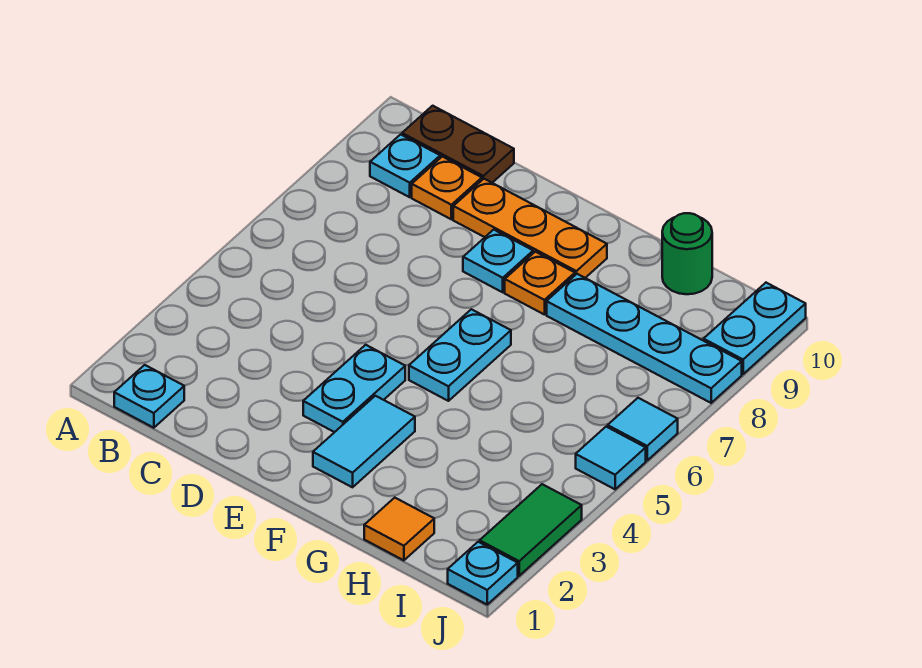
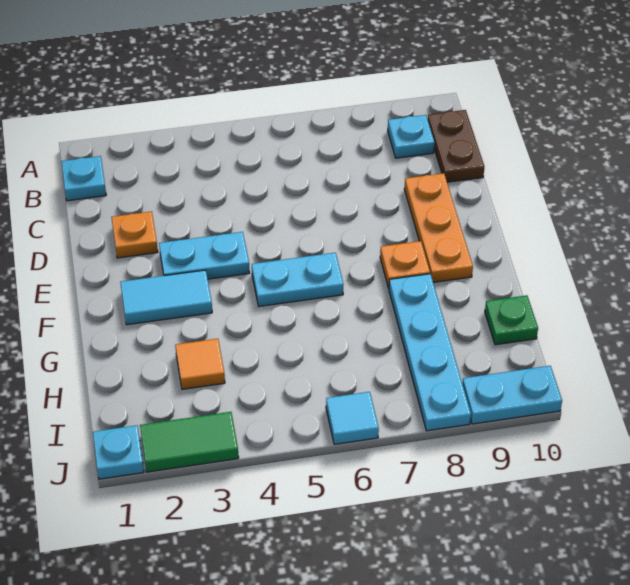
orange plate C9 level 1 -> orange plate D2 level 1
cyan plate E8 level 1 -> none
orange tile H1 level 1 -> orange tile H3 level 1
green round brick H10 level 1 -> green plate H10 level 1
cyan tile J5 level 1 -> none

